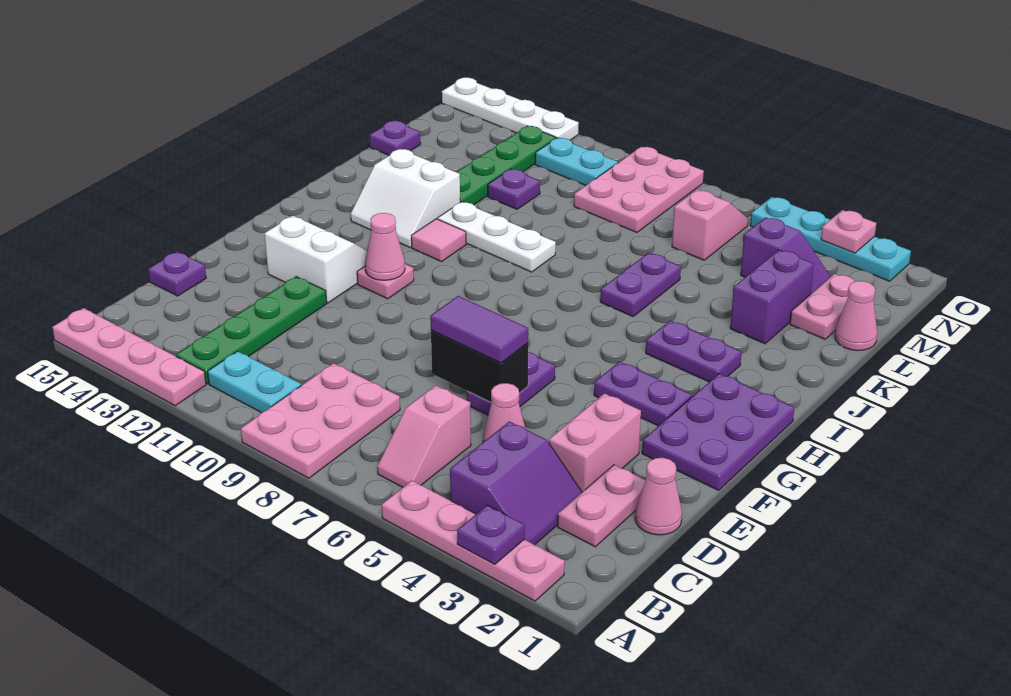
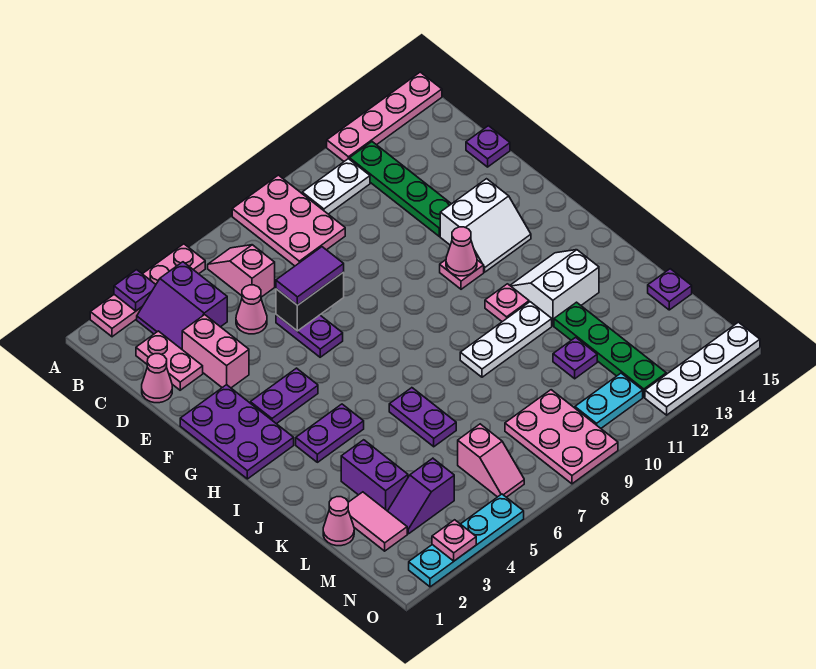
cyan plate B10:B11 level 1 -> white plate B10:B11 level 1
pink tile I11 level 1 -> pink plate I11 level 1
pink plate L2:M2 level 1 -> pink tile L2:M2 level 1

